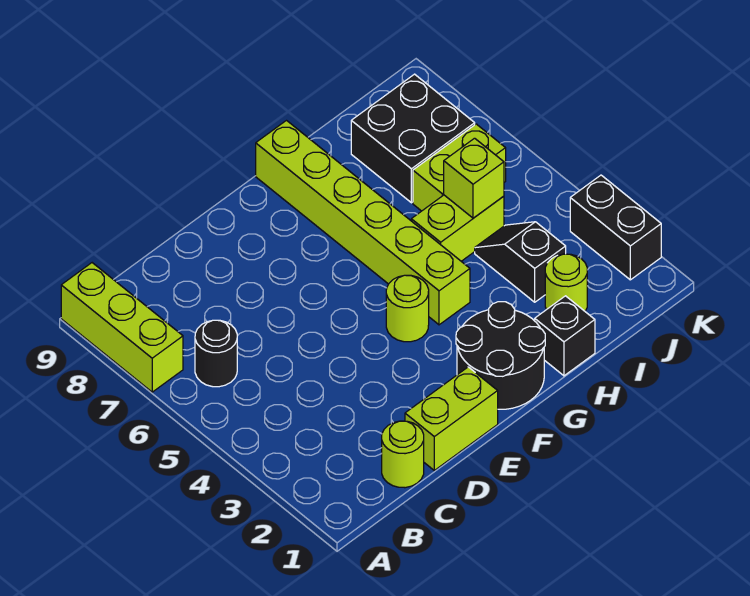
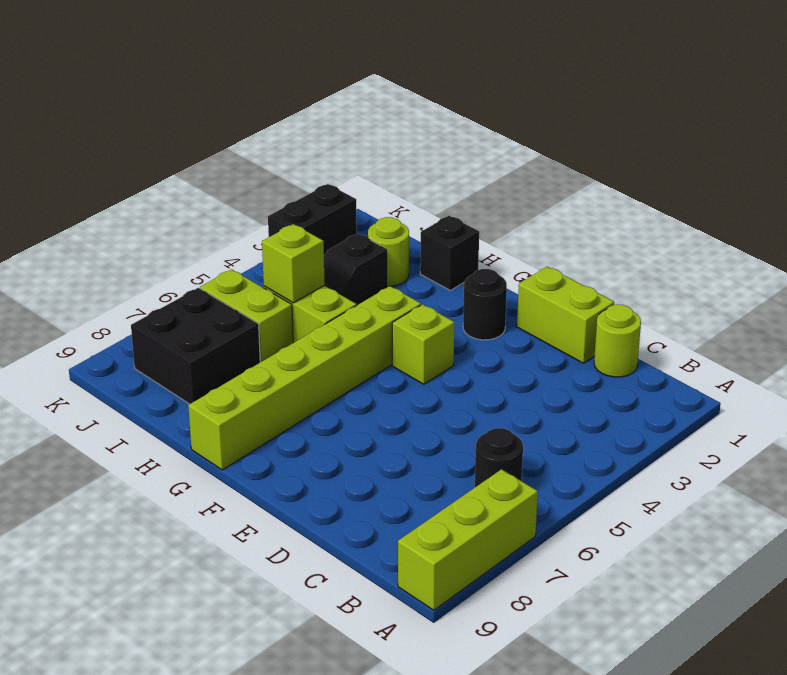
black round brick F1:G2 level 1 -> black round brick F2 level 1
lime round brick F4 level 1 -> lime brick F4 level 1

